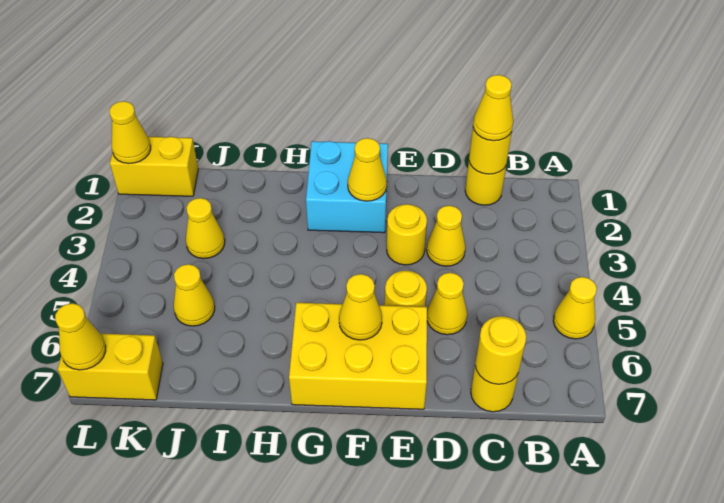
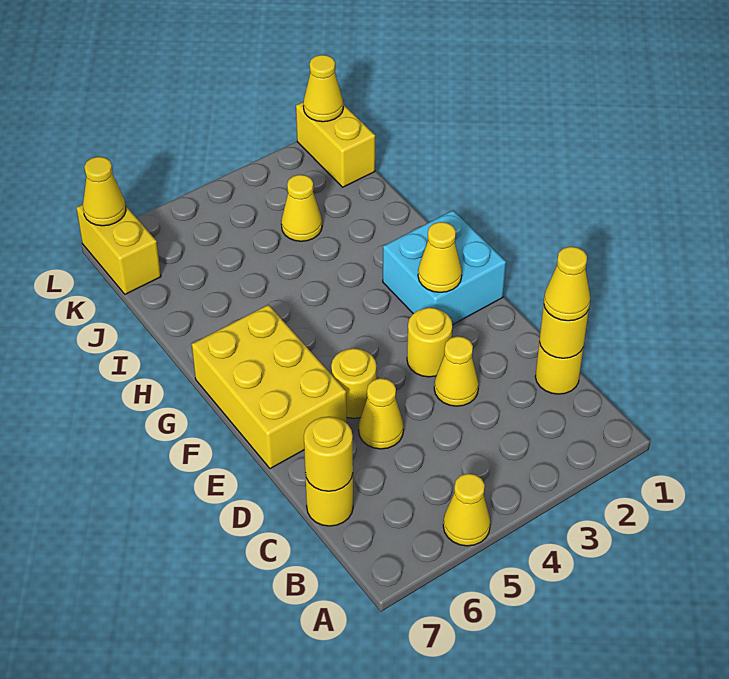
yellow cone F6 level 2 -> none
yellow cone J5 level 1 -> none

